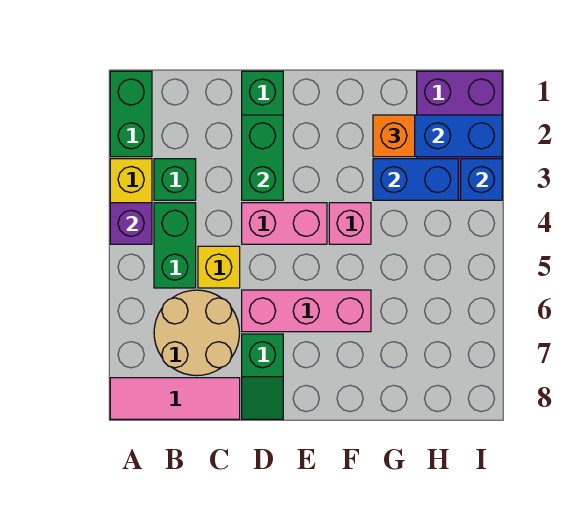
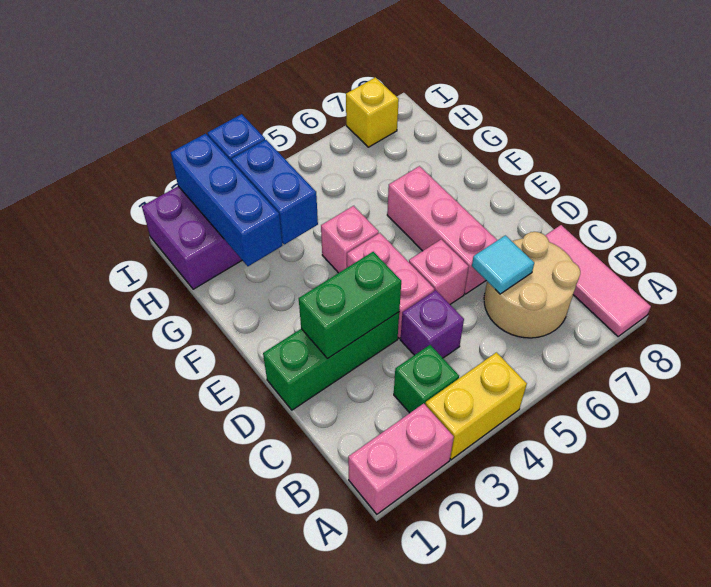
green brick A1:A2 level 1 -> pink brick A1:A2 level 1
purple brick A4 level 2 -> purple brick C4 level 1
green brick B4:B5 level 1 -> none
yellow brick C5 level 1 -> yellow brick I7 level 1
none -> cyan tile C6 level 2
none -> pink brick D5 level 1
green slope D7:D8 level 1 top 7 -> none
orange brick G2 level 3 -> none

